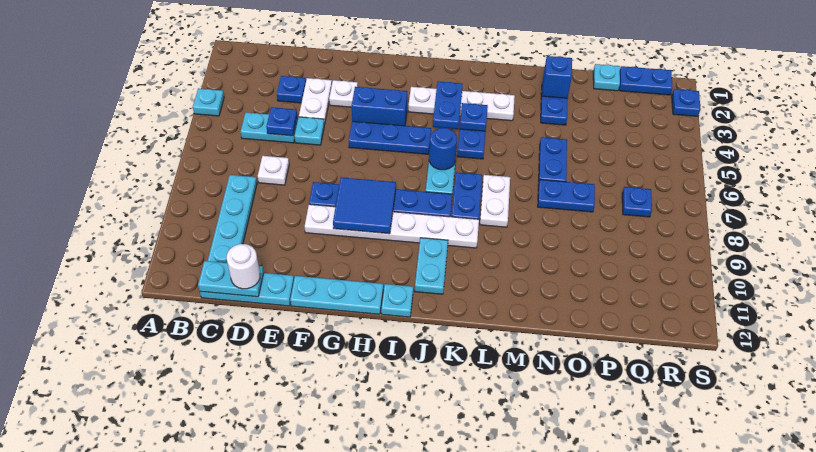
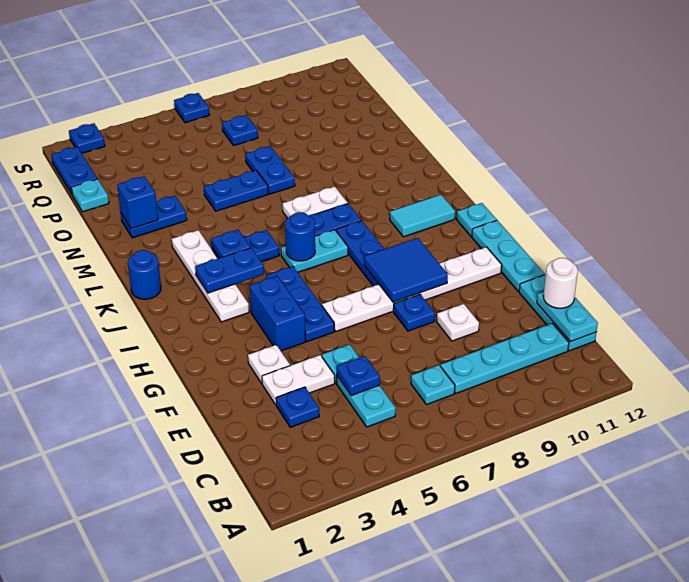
cyan plate A4 level 1 -> cyan plate C7 level 1
white plate D7 level 1 -> white plate E9 level 1
white plate F9:K9 level 1 -> white plate G6:G11 level 1
cyan plate J10:J11 level 1 -> cyan tile J10:J11 level 1
none -> blue round brick K1 level 1
none -> blue plate S6 level 1

